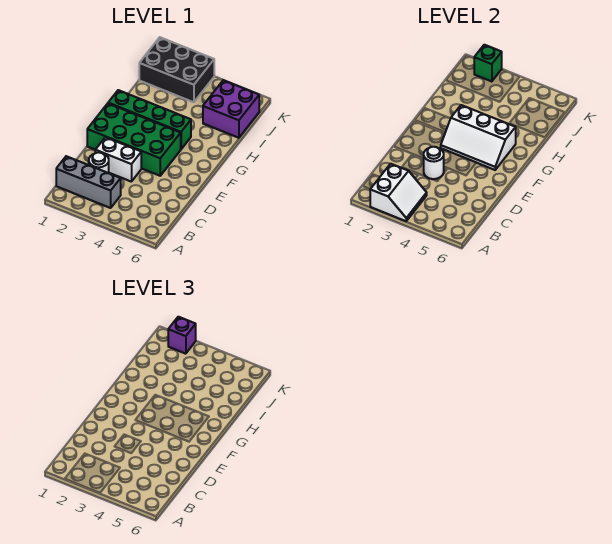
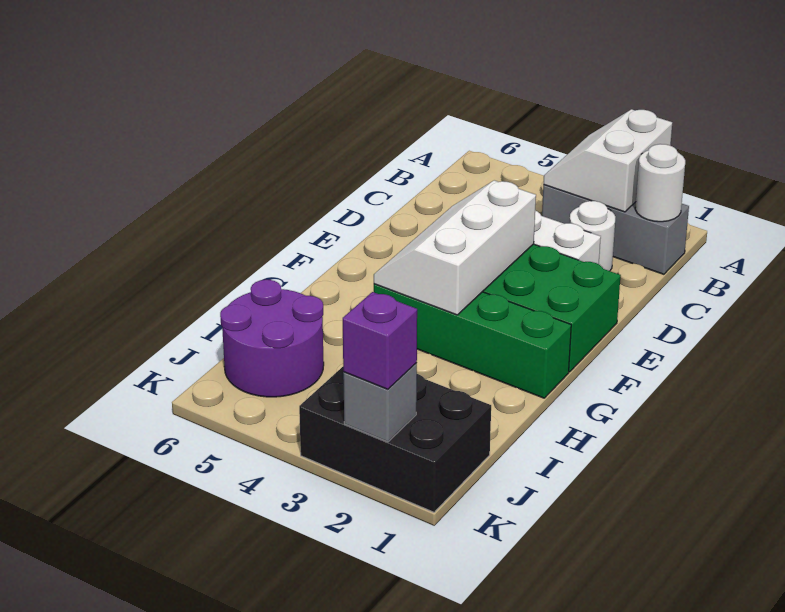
white round brick D3 level 2 -> white round brick B1 level 2
white slope F3:G5 level 2 top G -> white slope E3:G4 level 2 top 3
purple brick I5:J6 level 1 -> purple round brick I5:J6 level 1
green brick K2 level 2 -> grey brick K2 level 2

